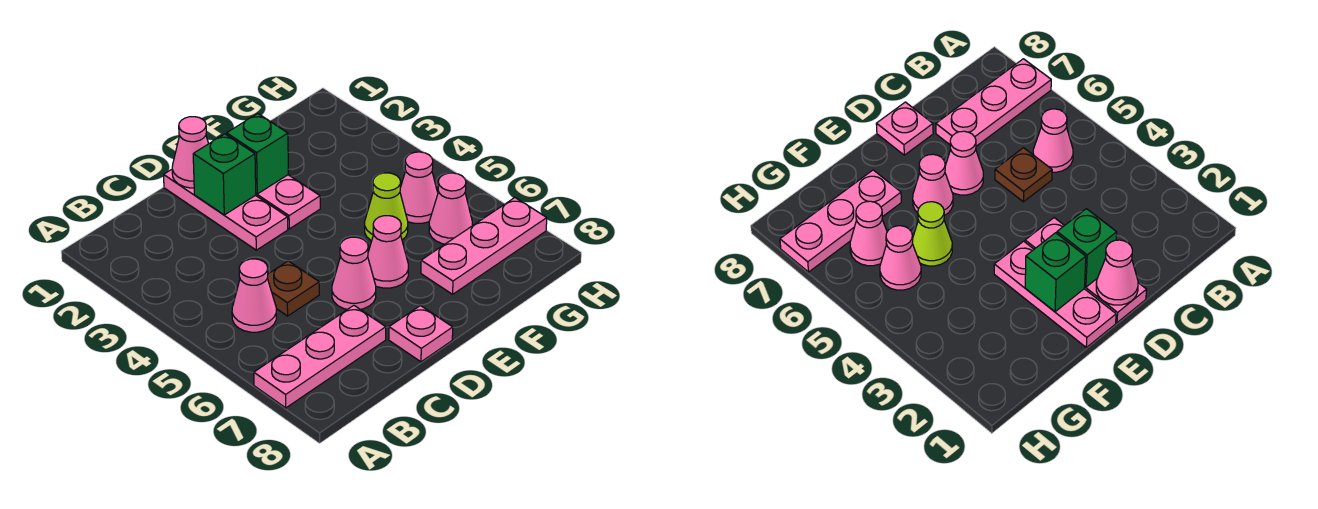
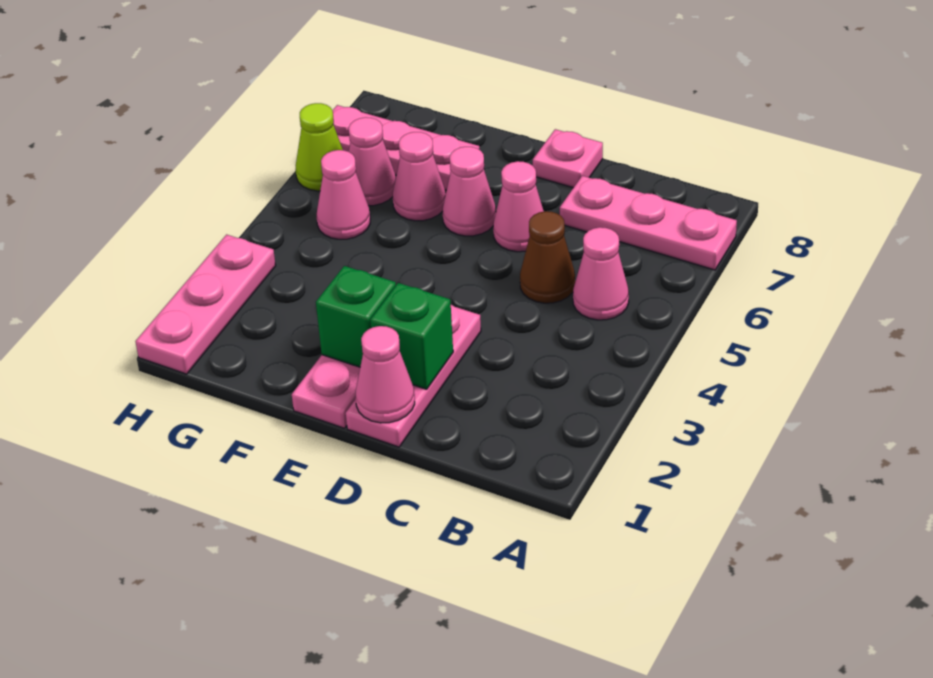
brown plate C5 level 1 -> brown cone C5 level 1
lime cone F5 level 1 -> lime cone H6 level 1
none -> pink cone F6 level 1
none -> pink plate H1:H3 level 1

